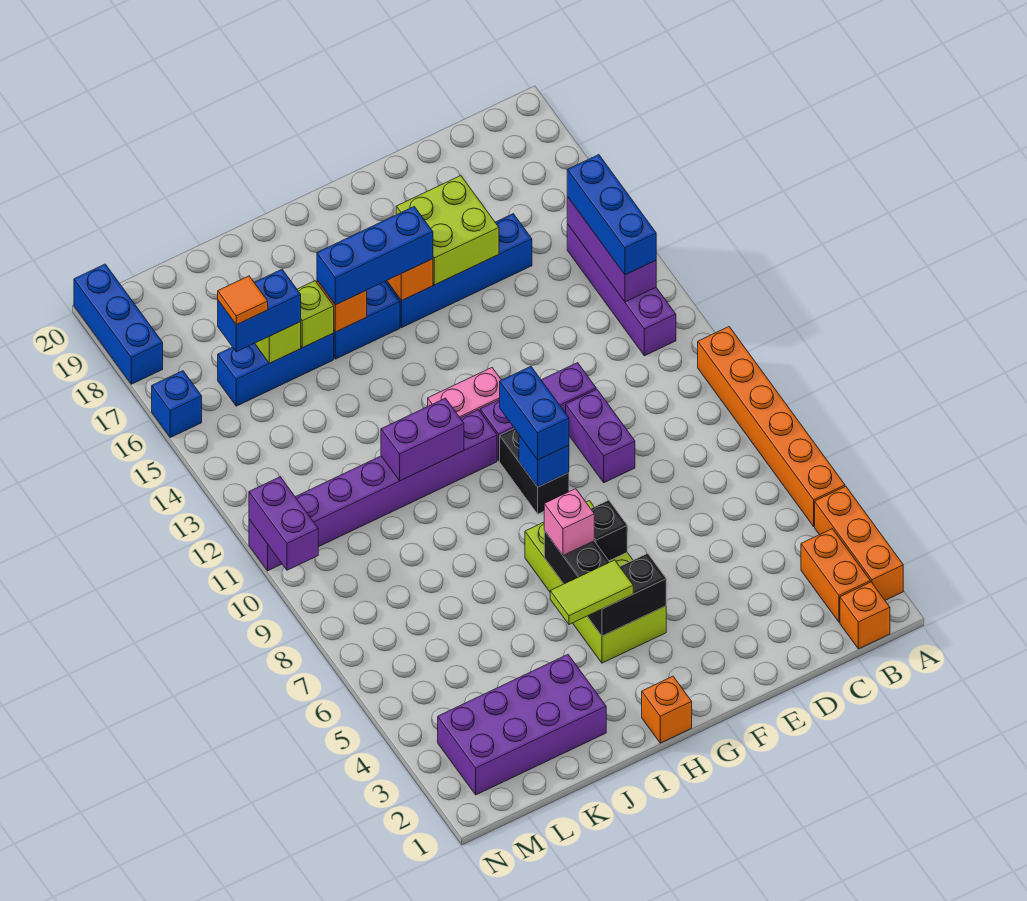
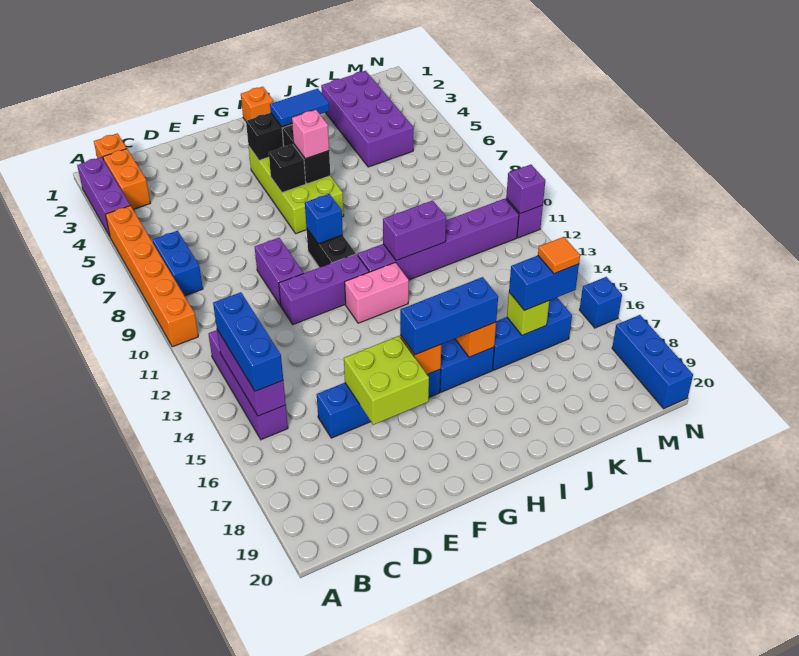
orange brick A2:A4 level 1 -> purple brick A2:A4 level 1
blue brick G9:G10 level 3 -> blue brick B7:B8 level 1
lime tile H4:I4 level 3 -> blue tile H4:I4 level 3
purple brick J2:M3 level 1 -> purple brick K2:L5 level 1
lime brick J16 level 2 -> none
purple brick N10:N11 level 2 -> purple brick N11 level 2

